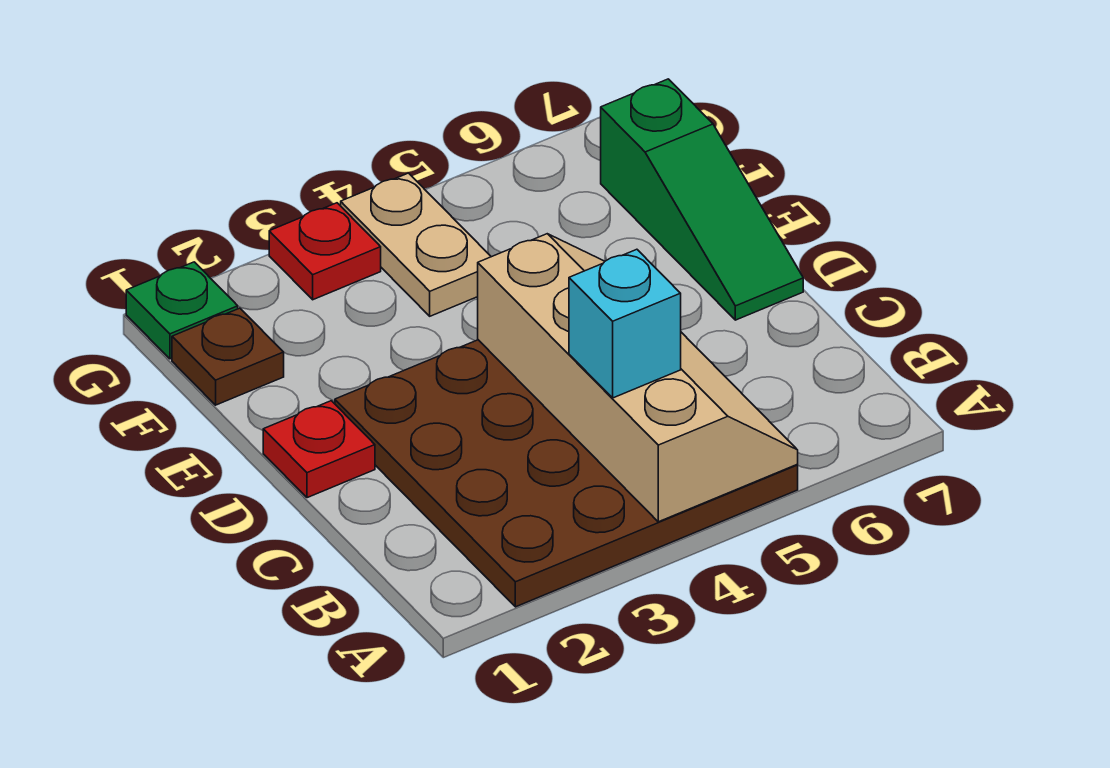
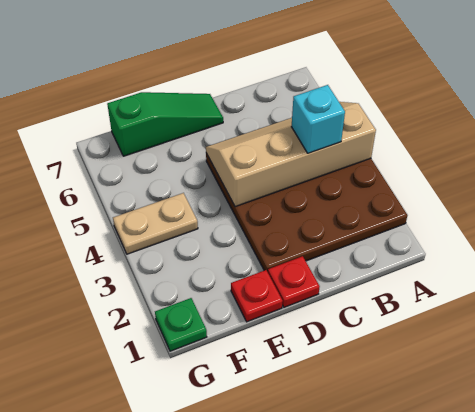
brown plate F1 level 1 -> none
red plate G3 level 1 -> red plate E1 level 1

